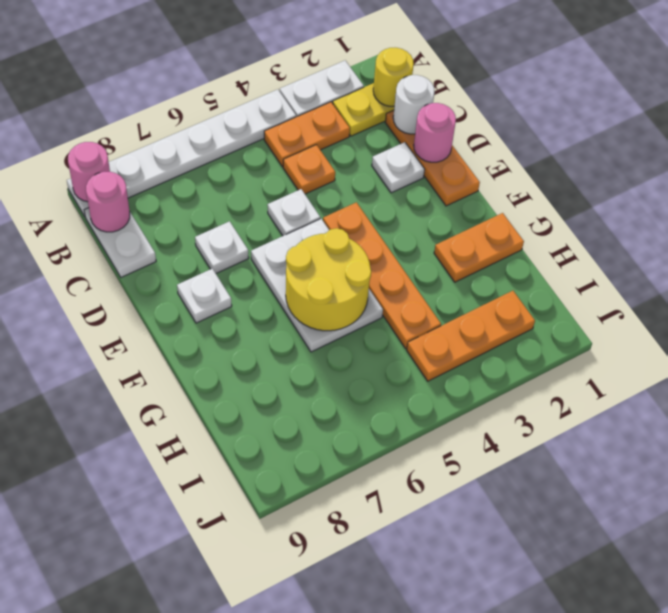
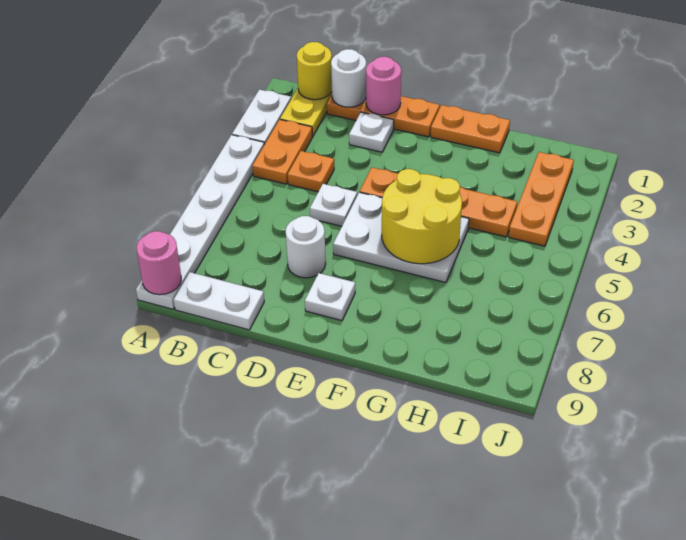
pink round brick B9 level 2 -> none
white plate D7 level 1 -> white round brick D7 level 1
orange plate G1:G2 level 1 -> orange plate F1:G1 level 1

